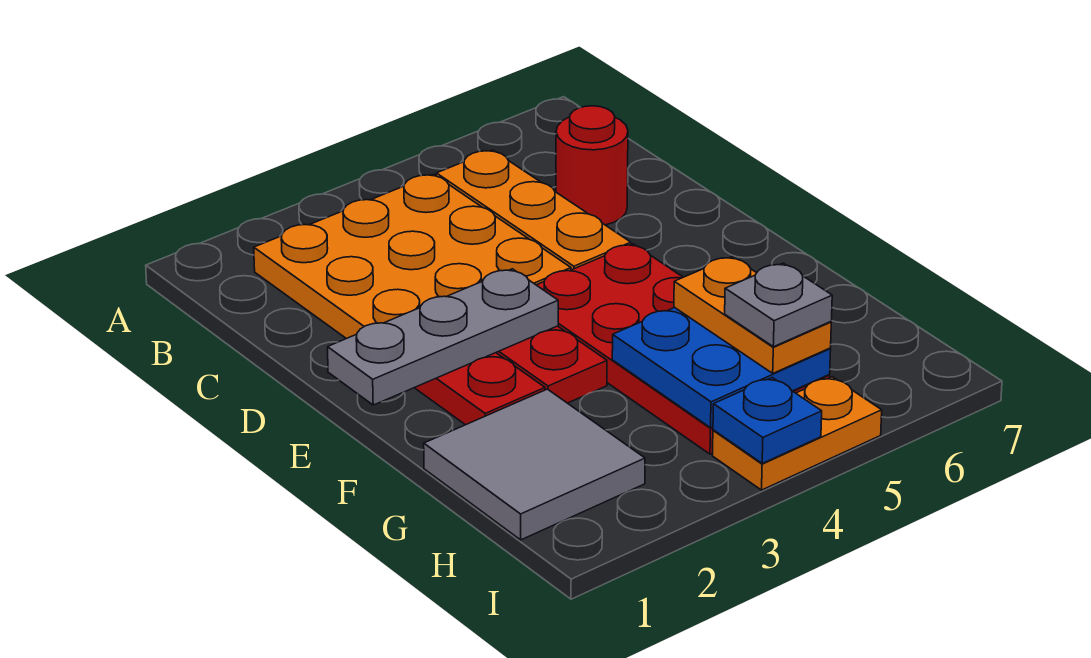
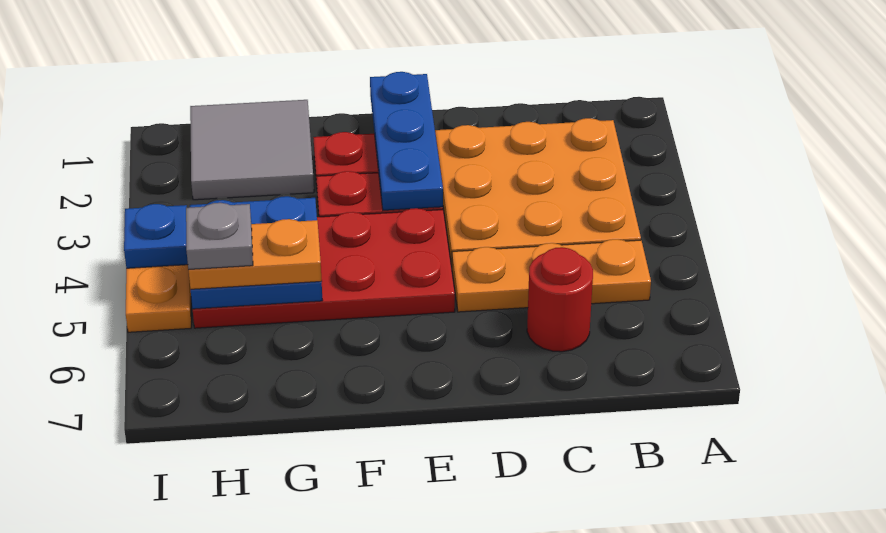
grey plate E1:E3 level 2 -> blue plate E1:E3 level 2

